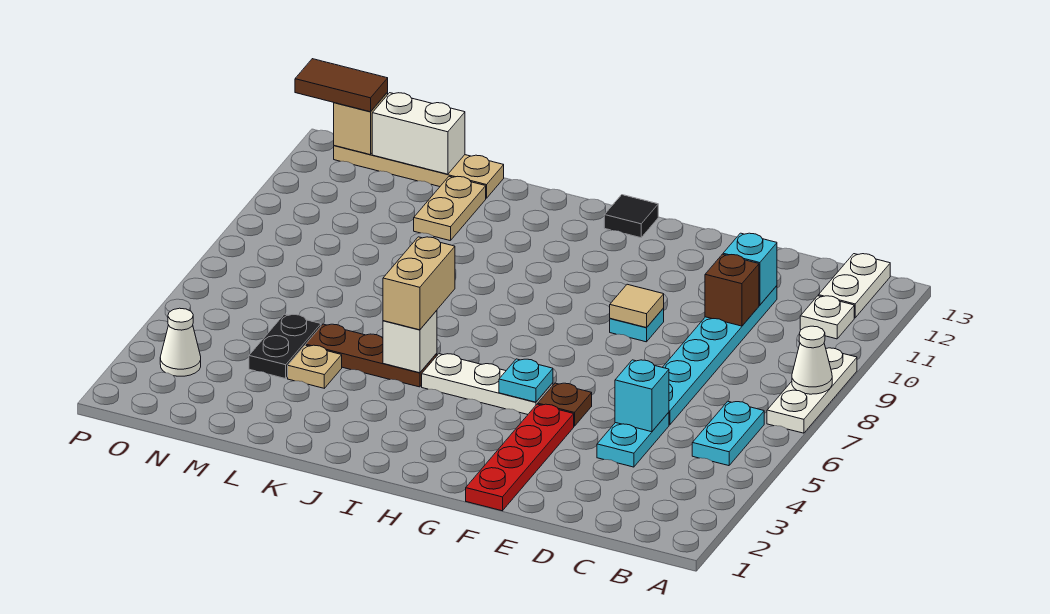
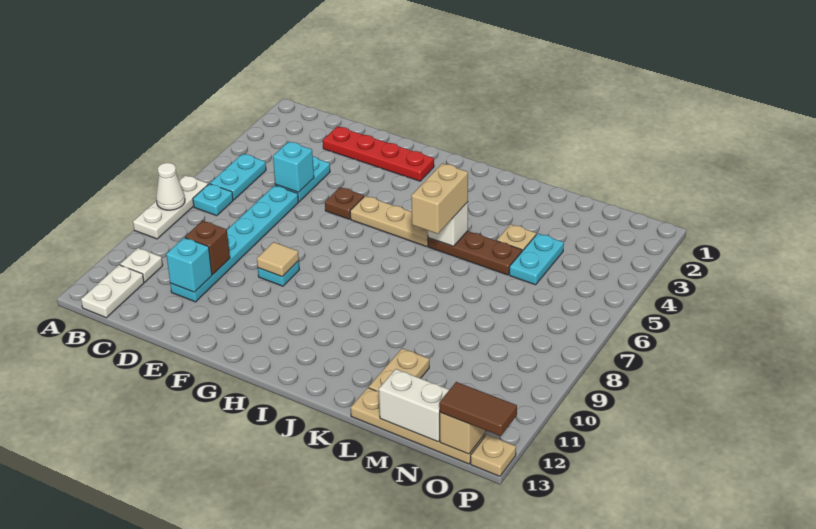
red plate F1:F4 level 1 -> red plate D2:G2 level 1
white plate G5:I5 level 1 -> tan plate G5:I5 level 1
cyan plate G5 level 2 -> cyan plate B7 level 1
black tile H13 level 1 -> none
black plate M4:M5 level 1 -> cyan plate M4:M5 level 1
white cone O3 level 1 -> none
none -> tan plate P13 level 1

